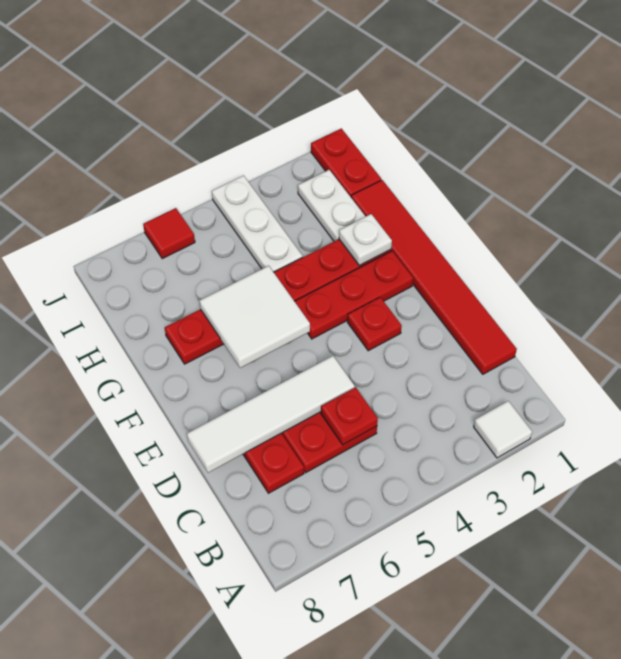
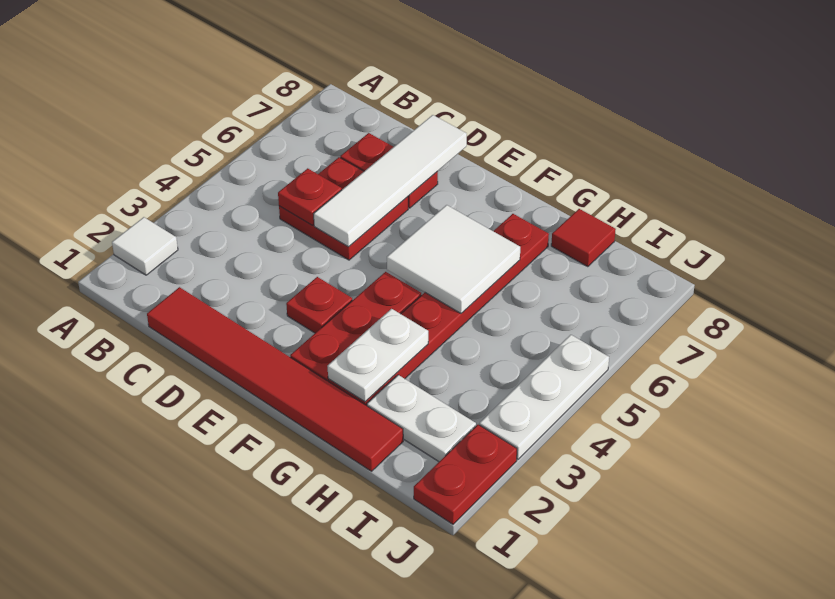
white plate G2 level 2 -> white plate G2:G3 level 2
white plate H4:J4 level 1 -> white plate J3:J5 level 1
red plate I1:J1 level 1 -> red plate J1:J2 level 1
red tile J6 level 1 -> red tile H8 level 1

